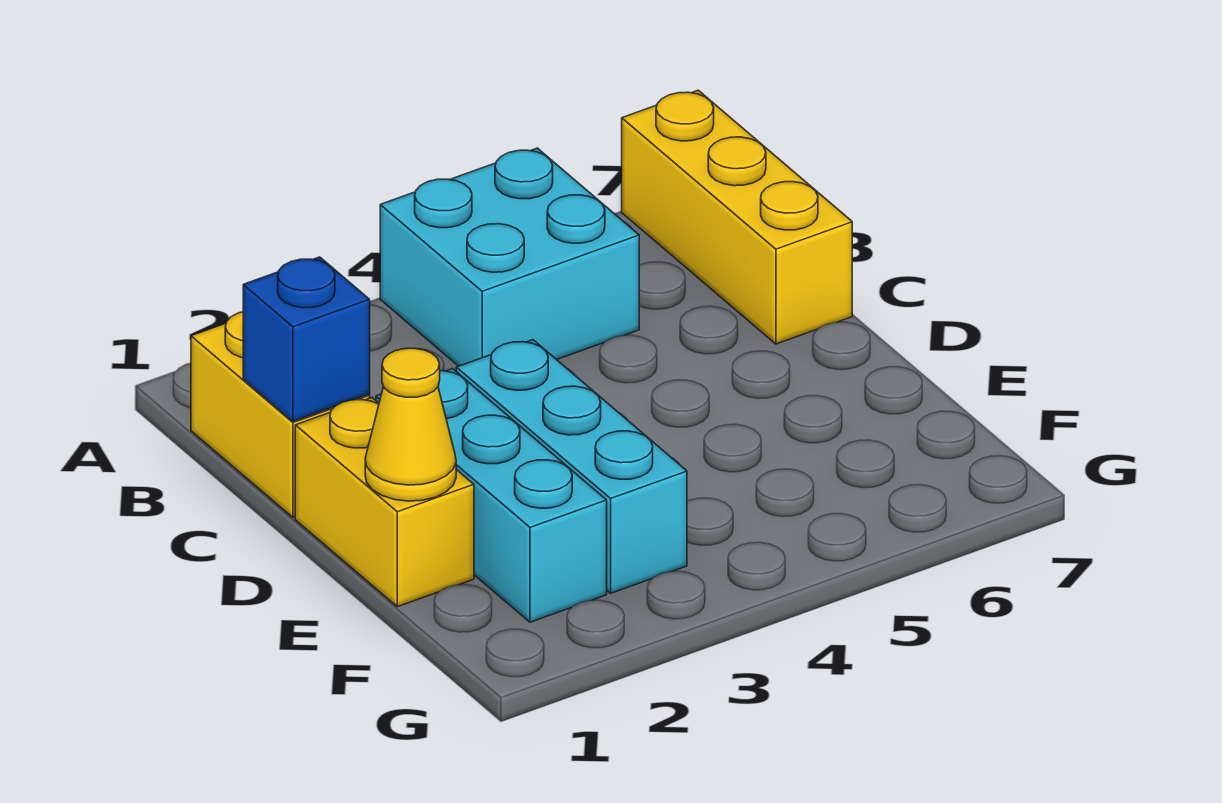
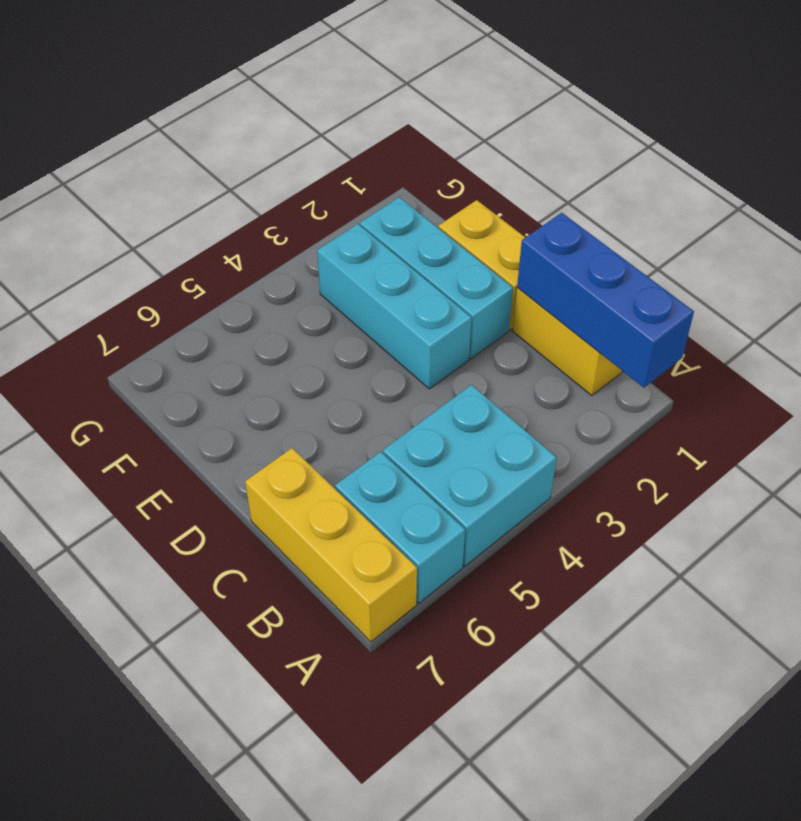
none -> cyan brick A6:B6 level 1
blue brick C1 level 2 -> blue brick A1:C1 level 2
yellow cone E1 level 2 -> none

